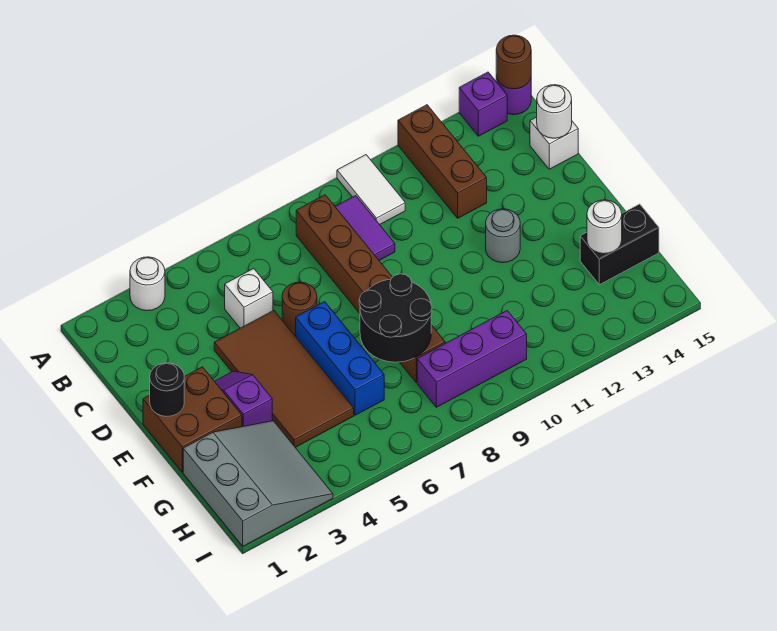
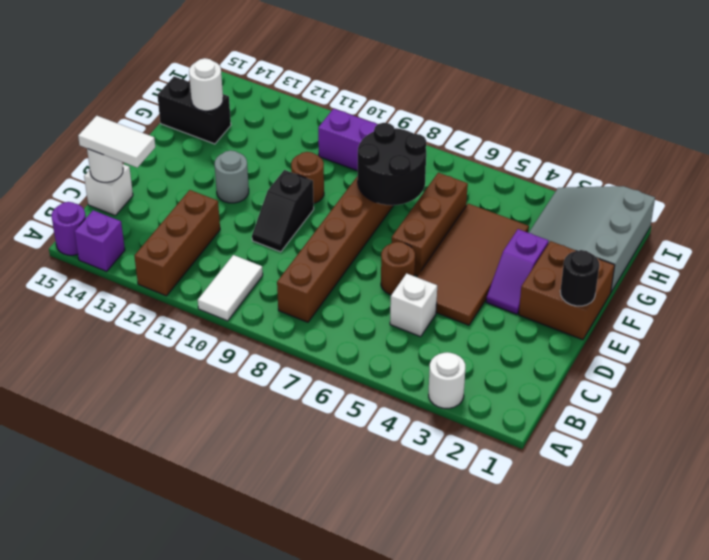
brown round brick A15 level 2 -> brown round brick F10 level 1
purple tile B9:C9 level 1 -> none
none -> white tile C14:C15 level 3
none -> black slope D10:E10 level 1 top E
blue brick E6:G6 level 1 -> brown brick E6:G6 level 1

